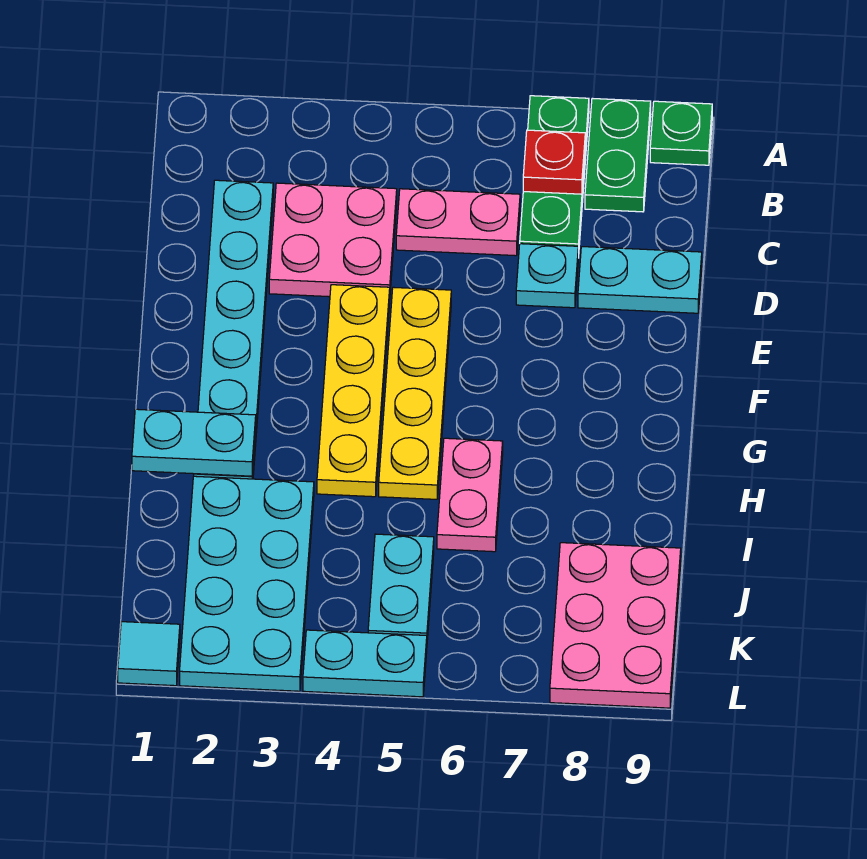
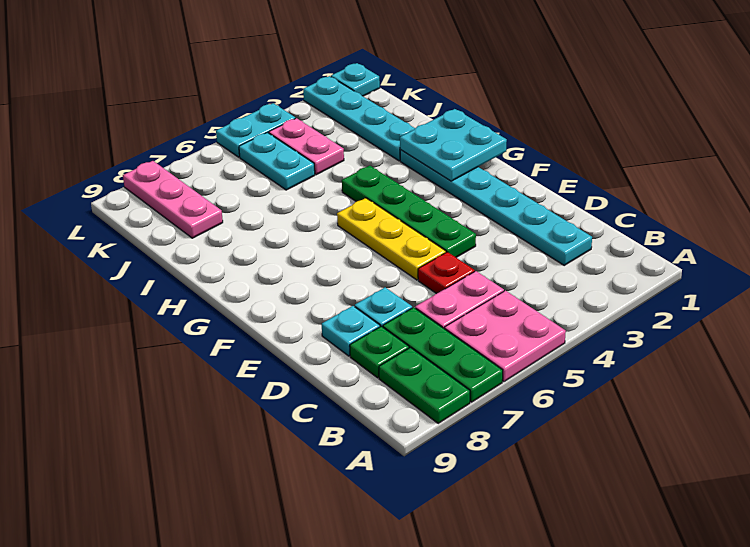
green plate A9 level 1 -> green plate C8 level 1
red plate B7 level 2 -> red plate D5 level 1
pink plate C3:D4 level 1 -> pink plate A5:B6 level 1
cyan plate D8:D9 level 1 -> cyan plate D8 level 1
yellow plate E4:H4 level 1 -> green plate E4:H4 level 1
yellow plate E5:H5 level 1 -> yellow plate E5:G5 level 1
cyan plate H1:H2 level 2 -> cyan plate G1:H2 level 2
pink plate H6:I6 level 1 -> pink plate J4:K4 level 1
cyan plate I2:L3 level 1 -> cyan plate I2:L2 level 1
pink plate J8:L9 level 1 -> pink plate J8:L8 level 1
cyan tile L1 level 1 -> cyan plate L1 level 1

